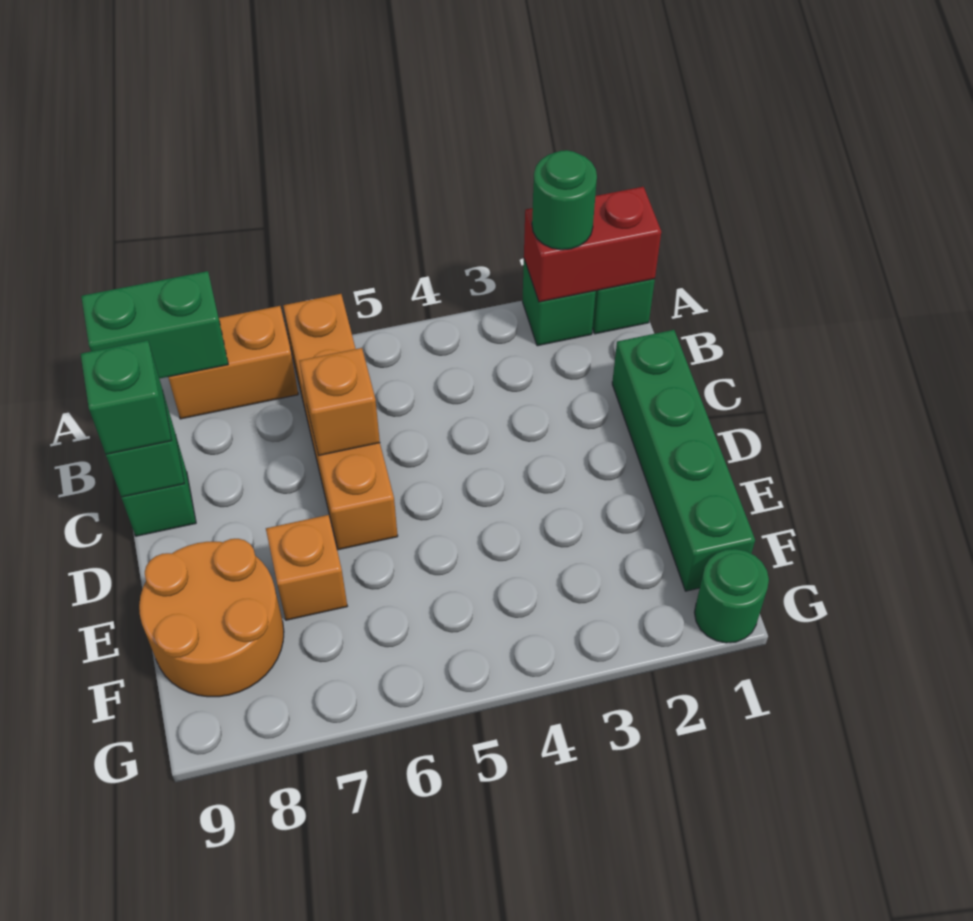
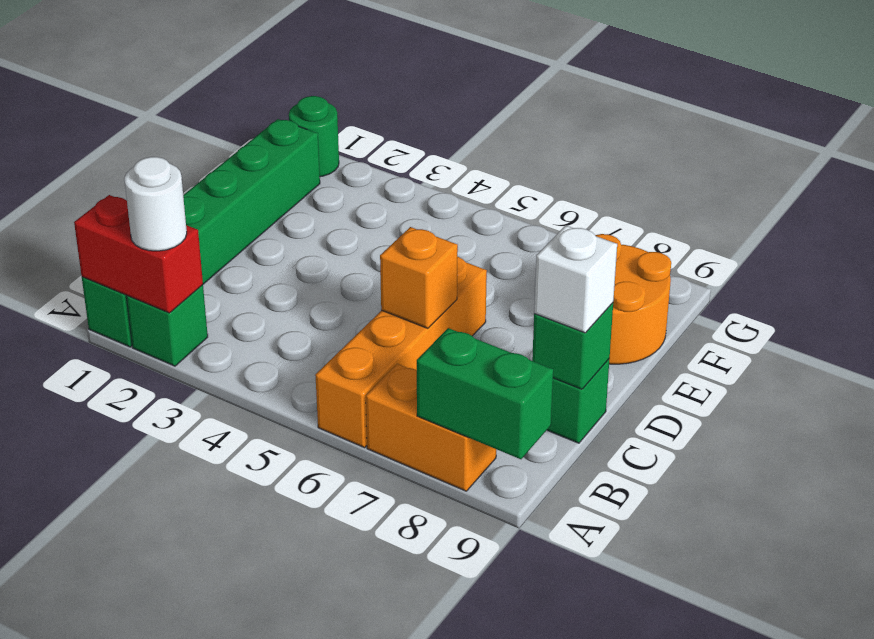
green round brick A2 level 3 -> white round brick A2 level 3
green brick C9 level 3 -> white brick C9 level 3
orange brick E7 level 1 -> none

